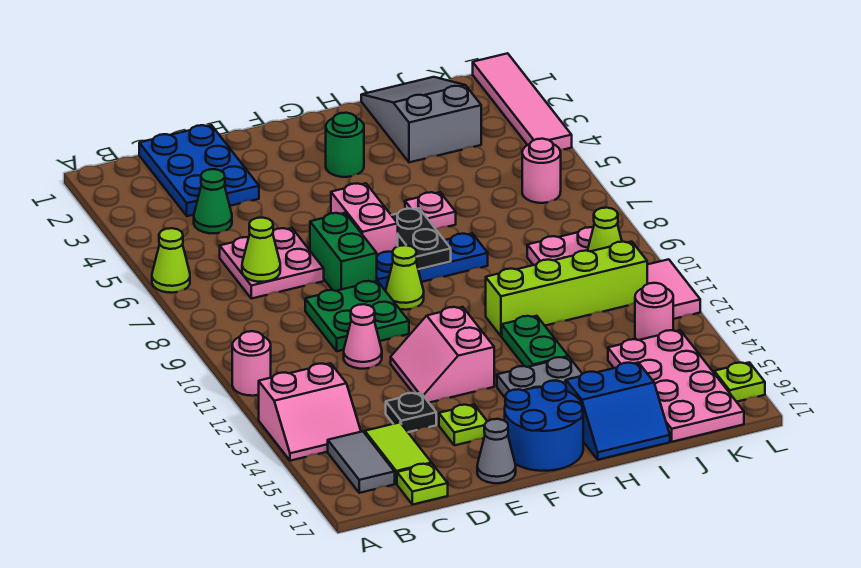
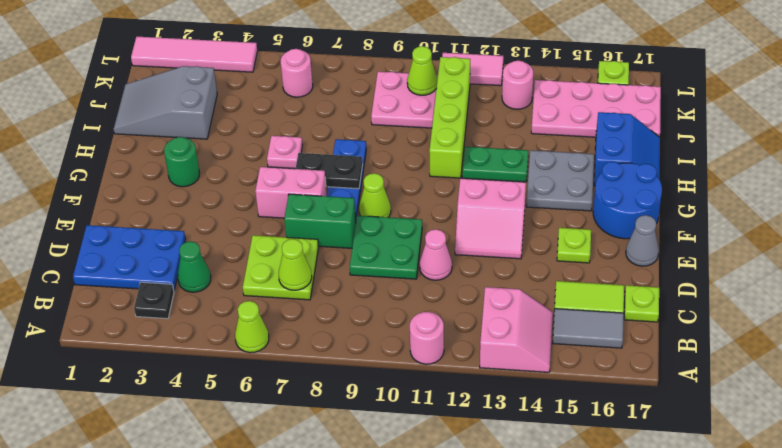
pink plate C6:D7 level 1 -> lime plate C6:D7 level 1
black plate D14 level 1 -> black plate B3 level 1

